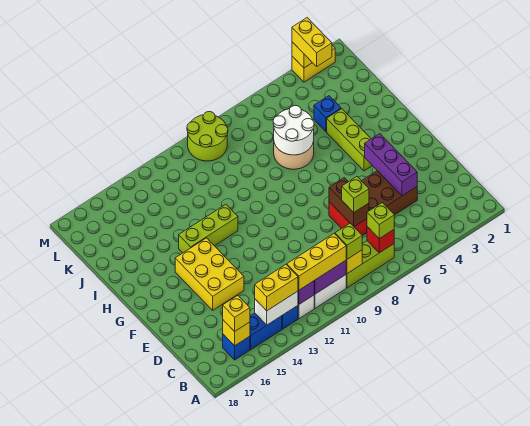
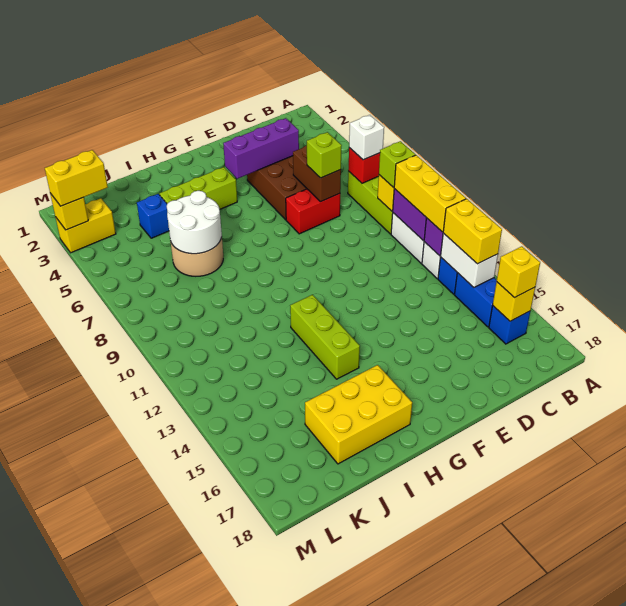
lime brick B7 level 3 -> white brick B7 level 3
brown brick D7:E7 level 2 -> brown brick D6:D7 level 2
yellow brick E14:G15 level 1 -> yellow brick H16:J17 level 1
lime round brick L9:M10 level 1 -> none
yellow brick M2:M3 level 1 -> yellow brick L3:M3 level 1

